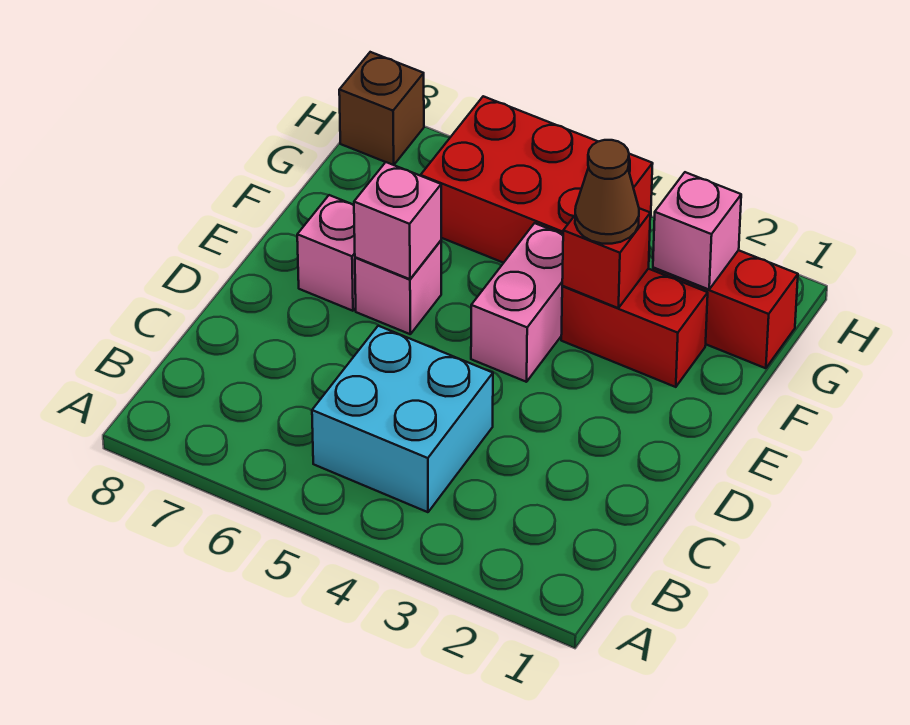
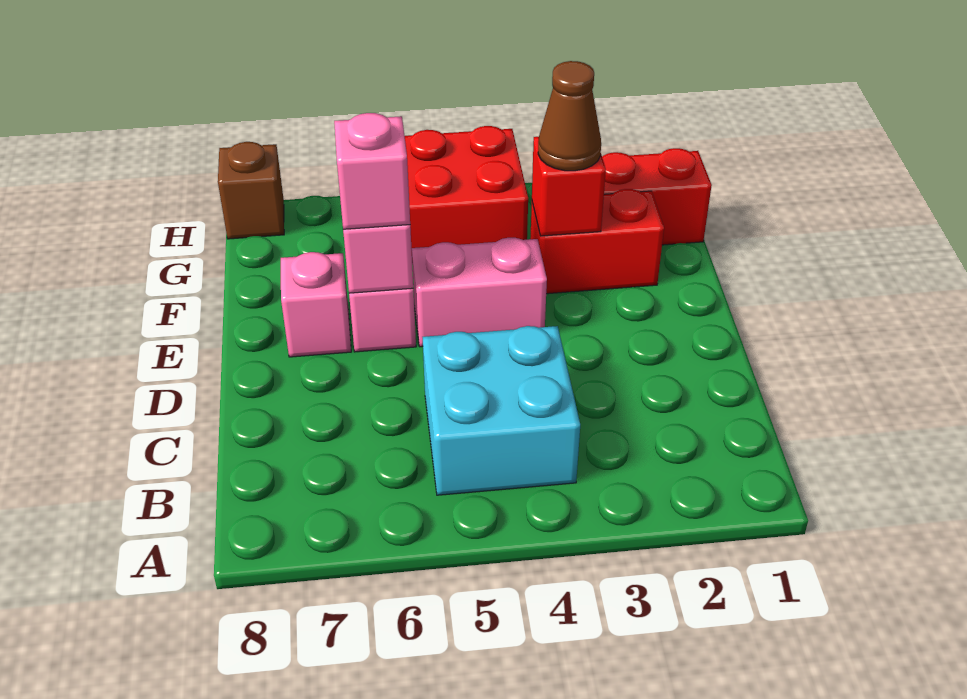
pink brick E4:F4 level 1 -> pink brick E4:E5 level 1
pink brick G2 level 2 -> pink brick E6 level 3

